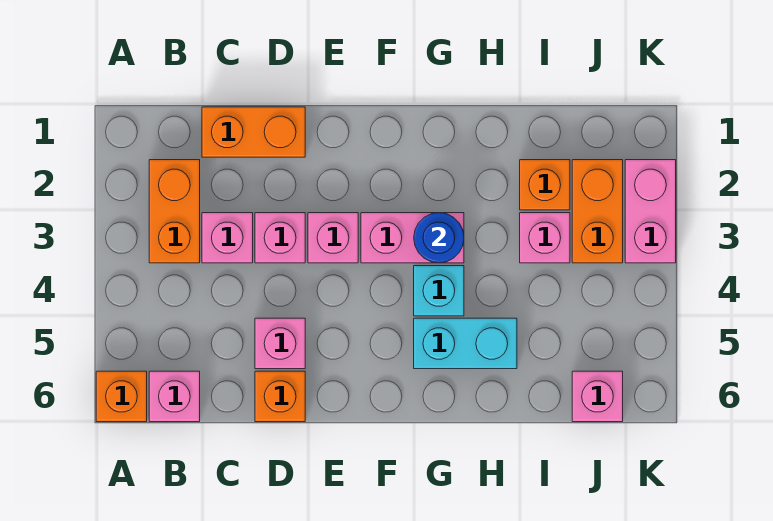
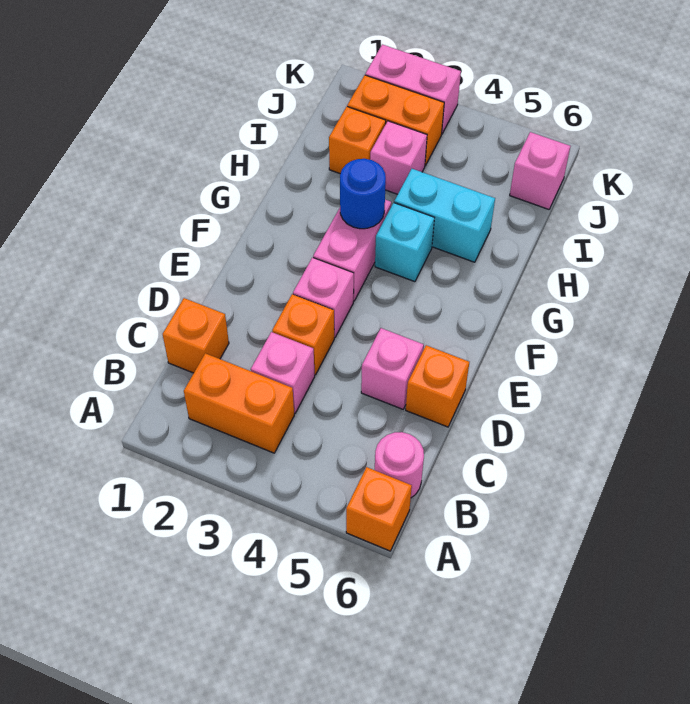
pink brick B6 level 1 -> pink round brick B6 level 1
orange brick C1:D1 level 1 -> orange brick C1 level 1
pink brick D3 level 1 -> orange brick D3 level 1
cyan brick G5:H5 level 1 -> cyan brick H4:H5 level 1

